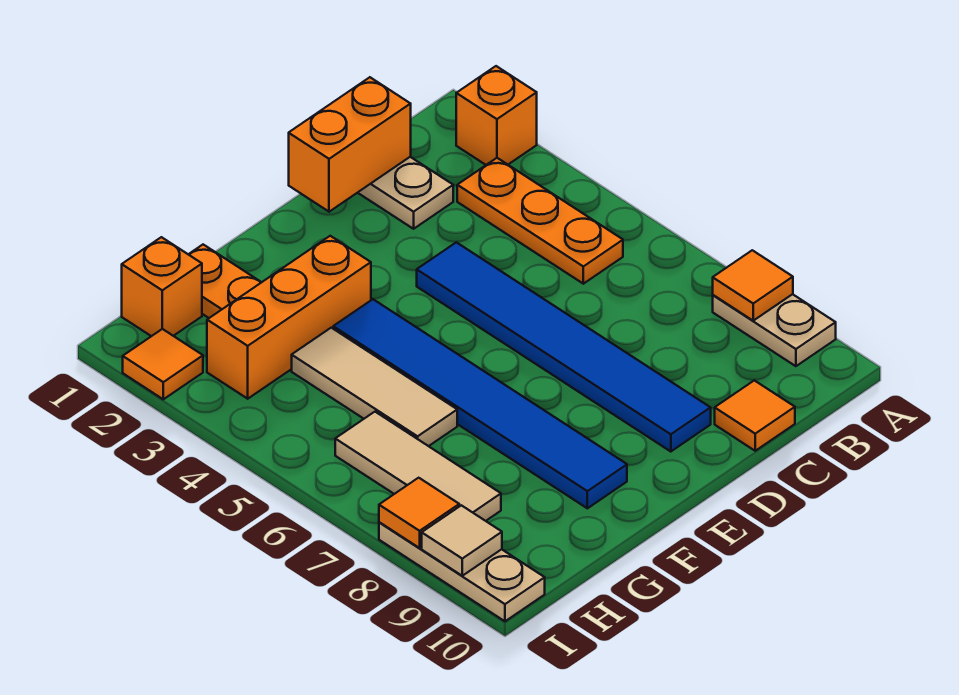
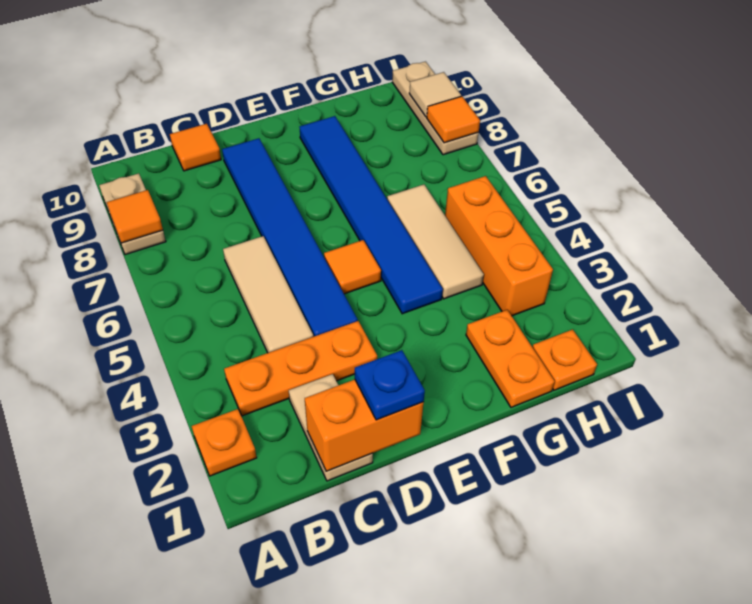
orange brick A2 level 1 -> orange plate A2 level 1
orange plate B3:B5 level 1 -> orange plate B3:D3 level 1
none -> blue plate D1 level 3
orange brick F3:H3 level 1 -> orange brick H3:H5 level 1
orange brick H1 level 1 -> orange plate H1 level 1
tan tile H6:H8 level 1 -> tan tile C4:C6 level 1
orange tile I2 level 1 -> orange tile E5 level 1

